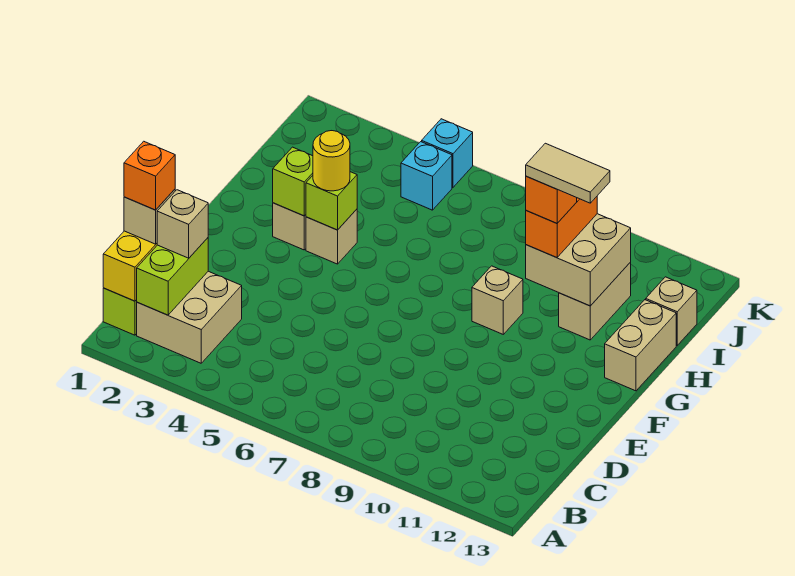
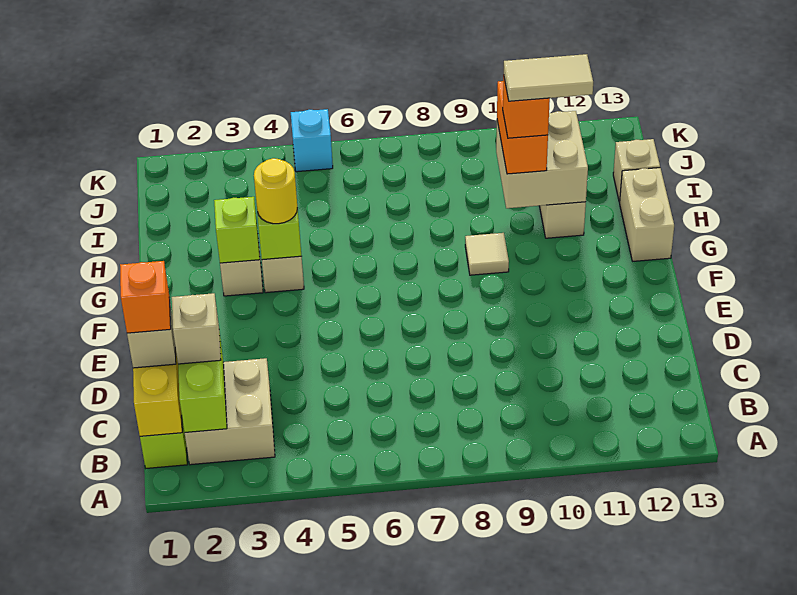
tan brick G9 level 1 -> tan tile G9 level 1
cyan brick J5 level 1 -> none

